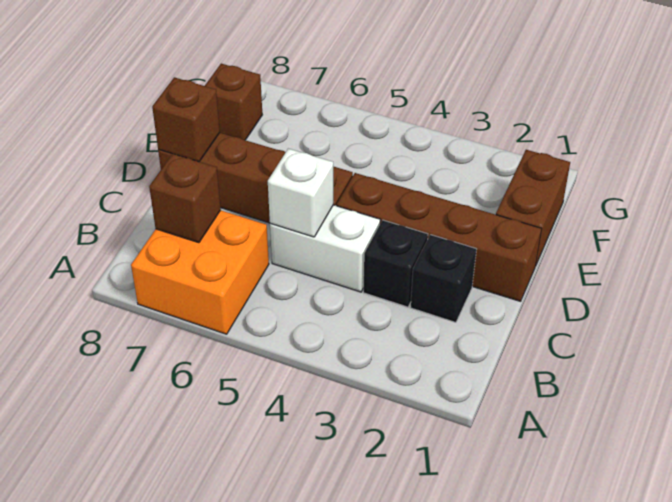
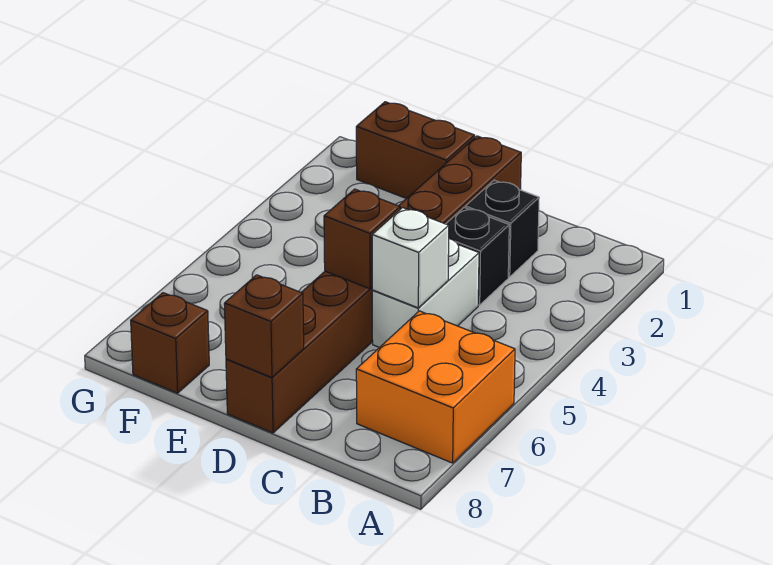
brown brick B7 level 2 -> brown brick D5 level 2

